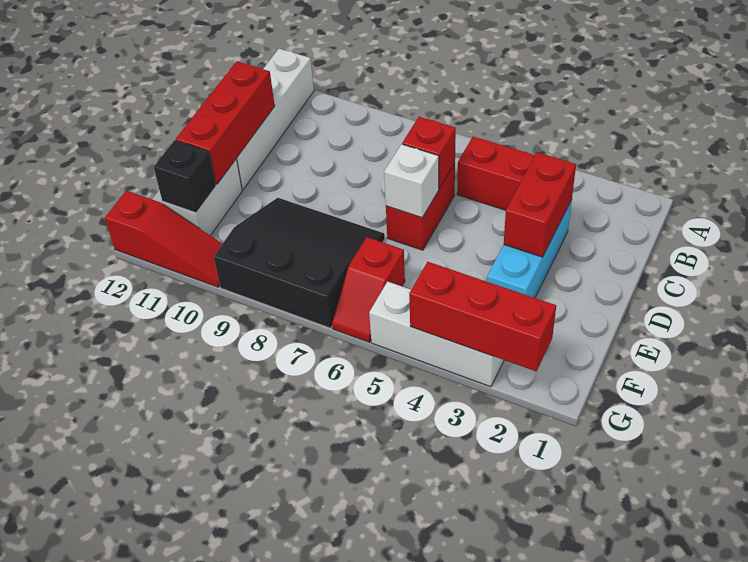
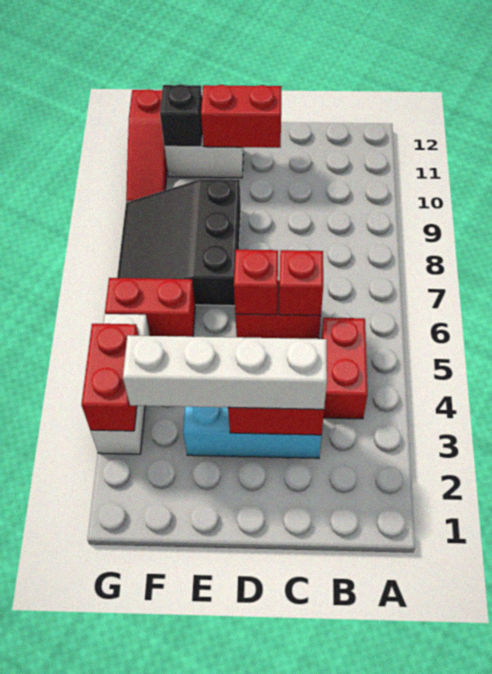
white brick A11:D11 level 1 -> white brick C3:F3 level 3
red brick C11:E11 level 2 -> red brick D11:E11 level 2
white brick D6 level 2 -> red brick D6 level 2
black slope E7:G9 level 1 top G -> black slope E7:G9 level 1 top E
red slope F6:G6 level 1 top F -> red brick F6:G6 level 1
red brick G2:G4 level 2 -> red brick G3:G4 level 2

